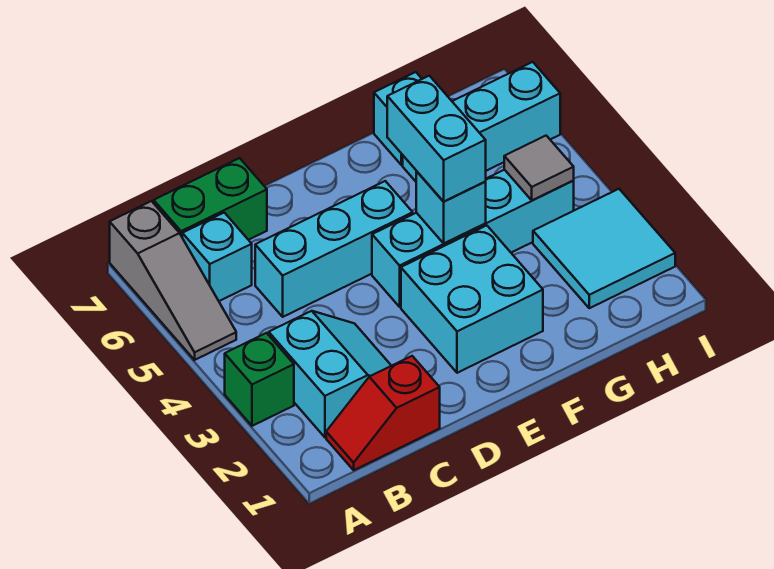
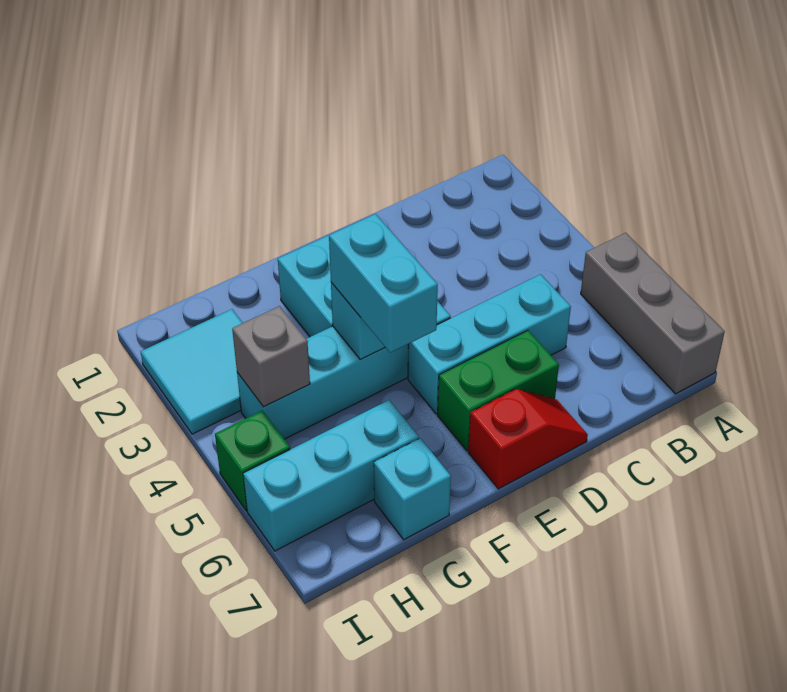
green brick A3 level 1 -> green brick I5 level 1
grey slope A5:A7 level 1 top 7 -> grey brick A5:A7 level 1
red slope B1:C1 level 1 top C -> red slope D7:E7 level 1 top E
cyan slope B2:C3 level 1 top B -> none
cyan brick B6 level 1 -> none
green brick B7:C7 level 1 -> green brick D6:E6 level 1
grey tile H4 level 2 -> grey brick H4 level 2

